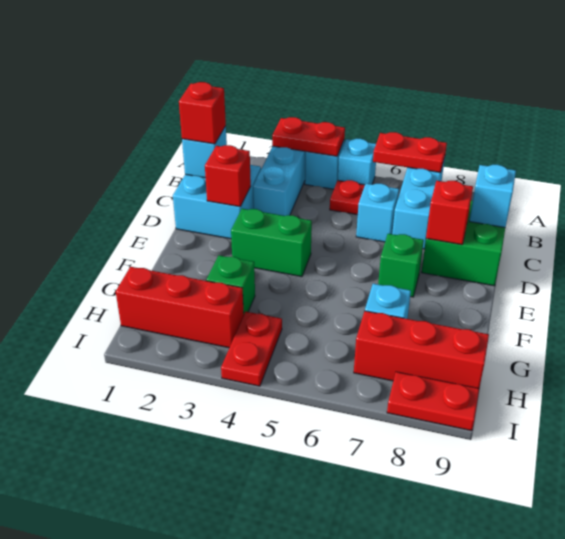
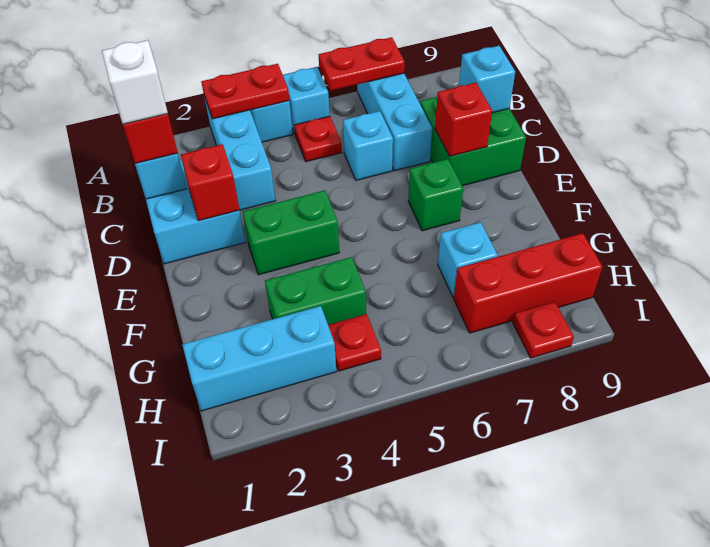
none -> white brick C1 level 4
green brick G3 level 1 -> green brick G3:G4 level 1
red brick H1:H3 level 1 -> cyan brick H1:H3 level 1
red plate H4:I4 level 1 -> red plate H4 level 1
red plate I8:I9 level 1 -> red plate I8 level 1

